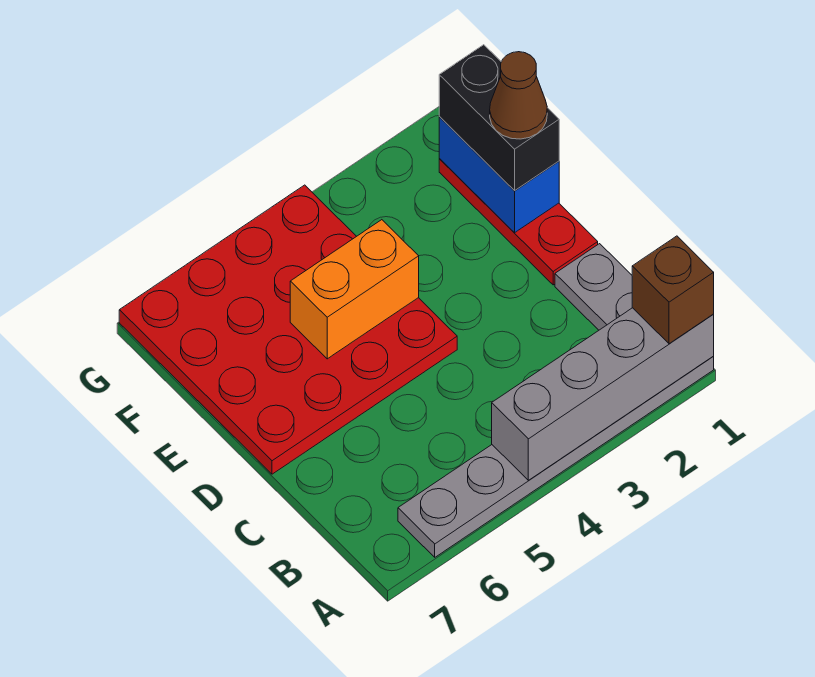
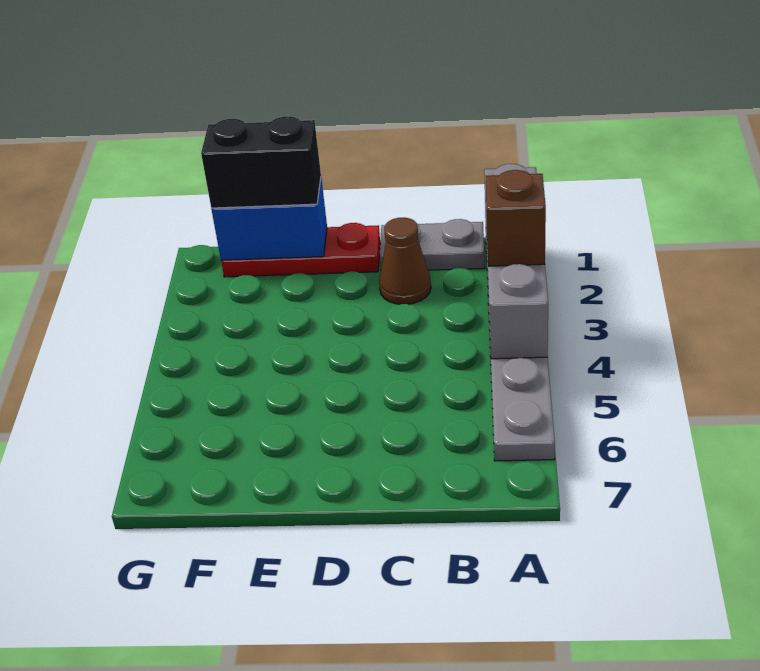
brown brick A1 level 3 -> brown brick A3 level 3
red plate D4:G7 level 1 -> none
brown cone E1 level 4 -> brown cone C2 level 1
orange brick E4:E5 level 2 -> none

